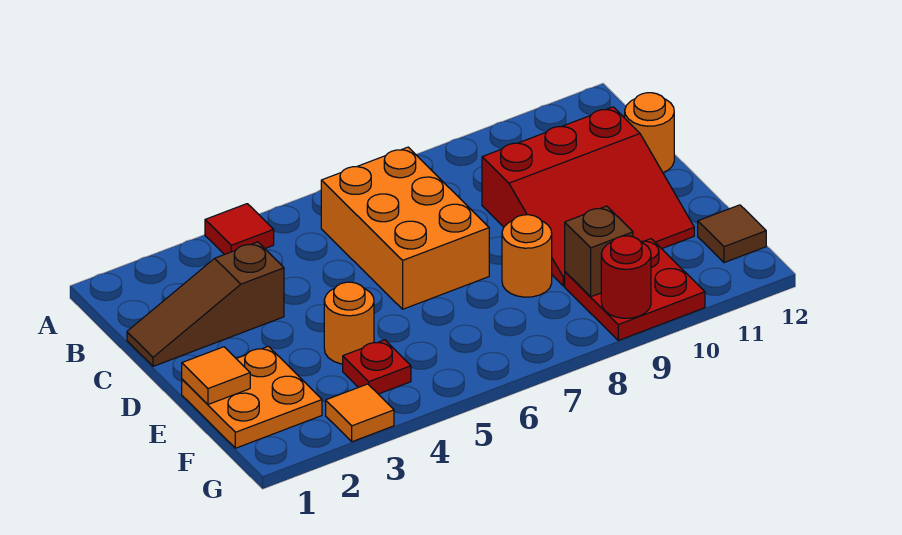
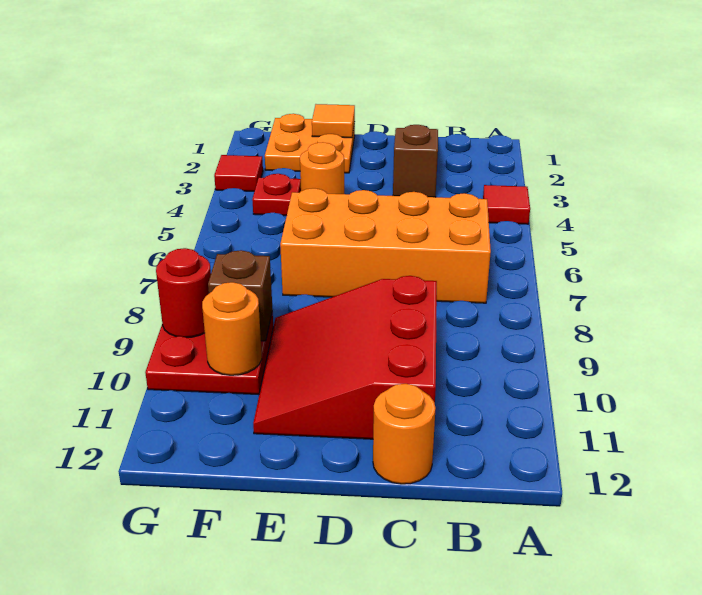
orange brick B6:D7 level 1 -> orange brick B6:E7 level 1
orange round brick E8 level 1 -> orange round brick F10 level 2
brown tile F12 level 1 -> none
orange tile G3 level 1 -> red tile G3 level 1

